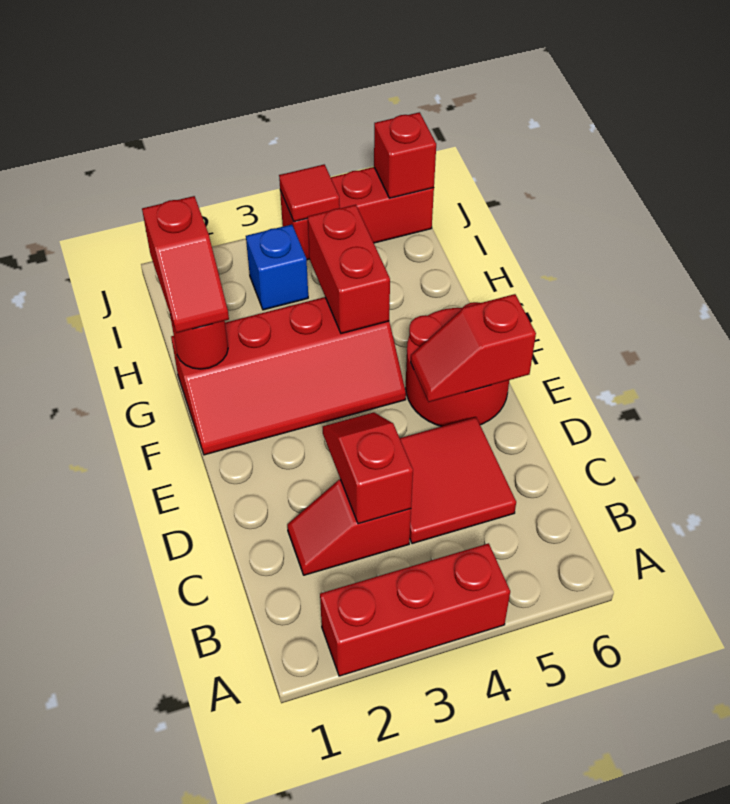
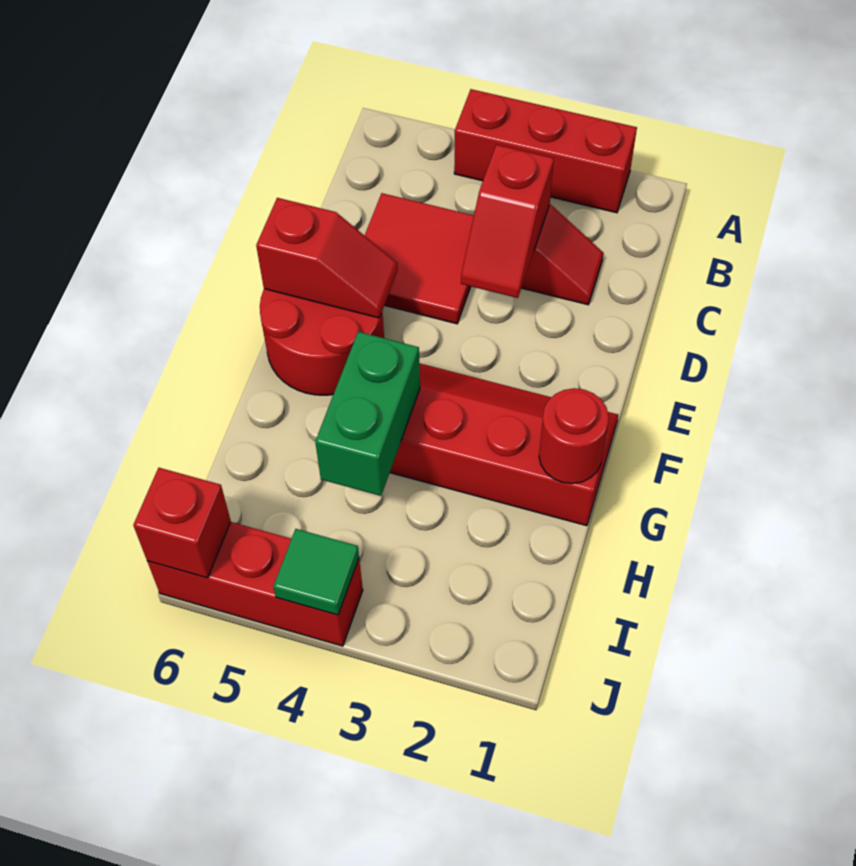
red slope G1:H1 level 3 top H -> none
red brick G4:H4 level 2 -> green brick G4:H4 level 2
blue brick I3 level 1 -> none
red tile J4 level 2 -> green tile J4 level 2

